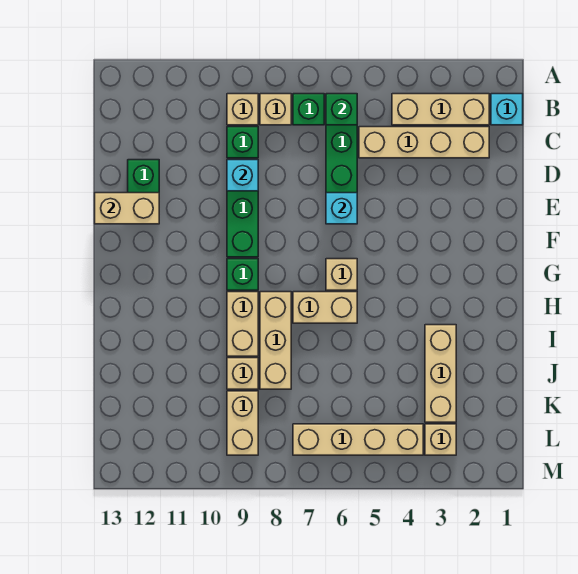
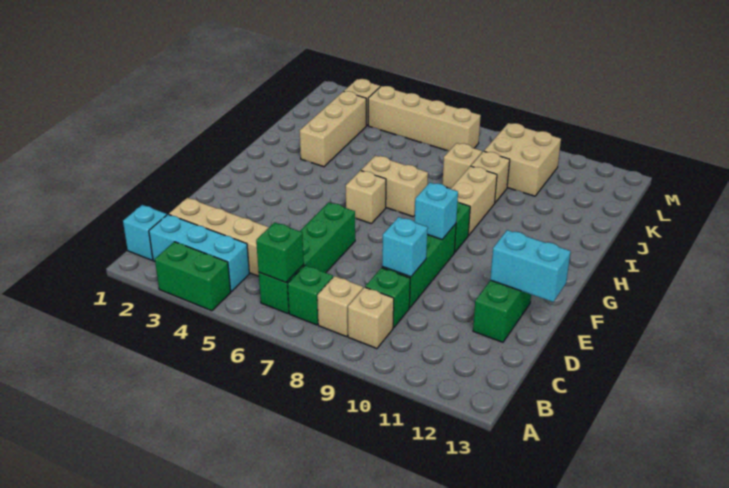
none -> green brick A3:A4 level 1
tan brick B2:B4 level 1 -> cyan brick B2:B4 level 1
cyan brick E6 level 2 -> cyan brick F9 level 2
tan brick E12:E13 level 2 -> cyan brick E12:E13 level 2
tan brick H8:J8 level 1 -> tan brick J8 level 1
tan brick K9:L9 level 1 -> tan brick K9:L10 level 1

